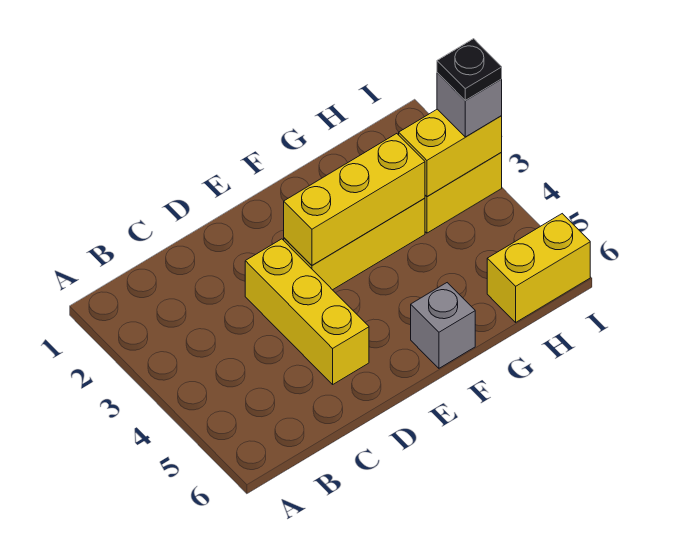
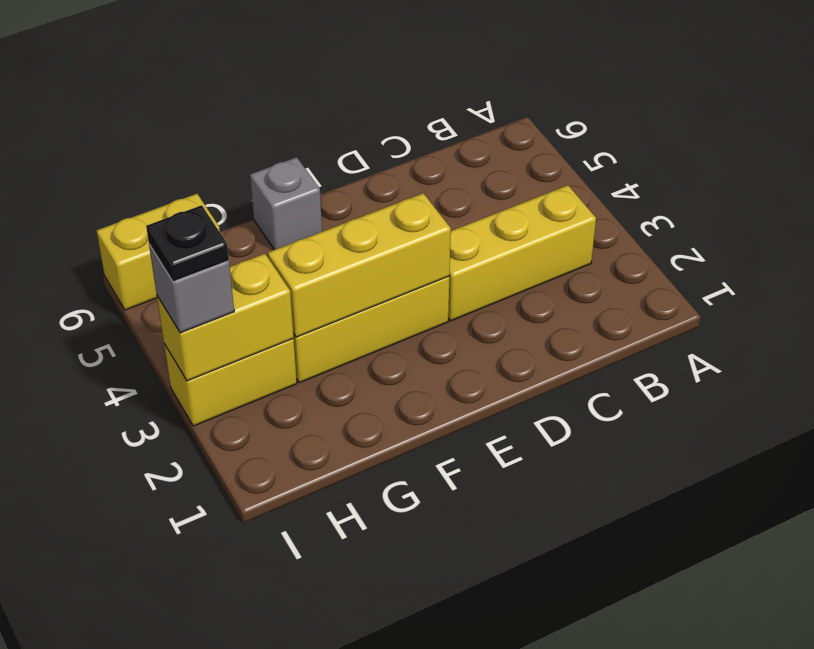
yellow brick D3:D5 level 1 -> yellow brick B3:D3 level 1

